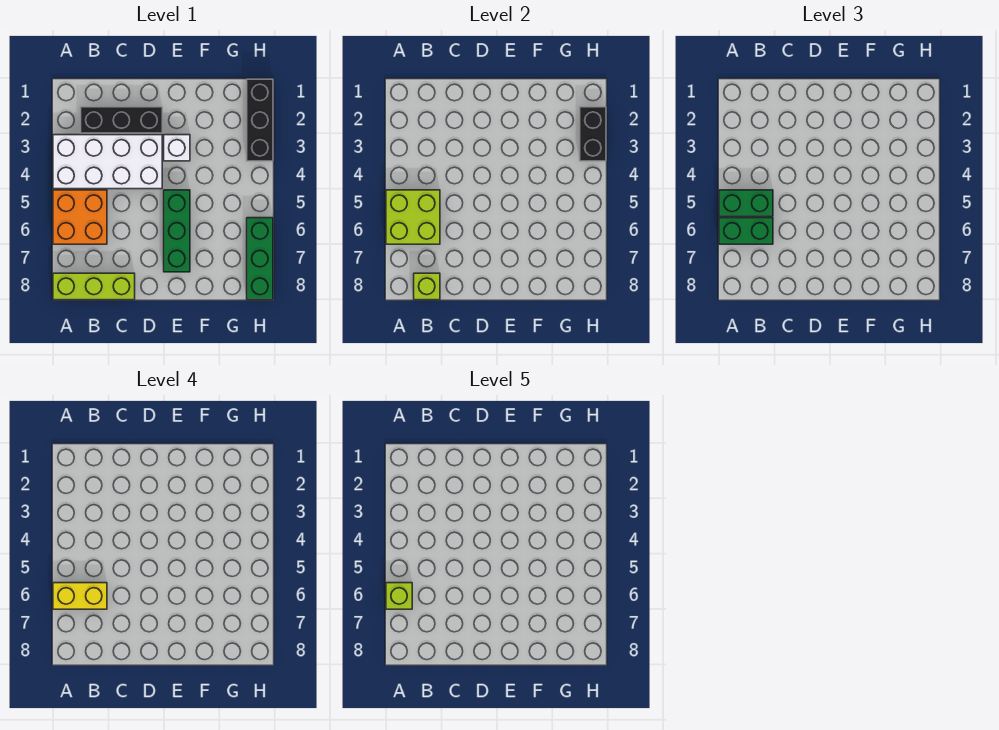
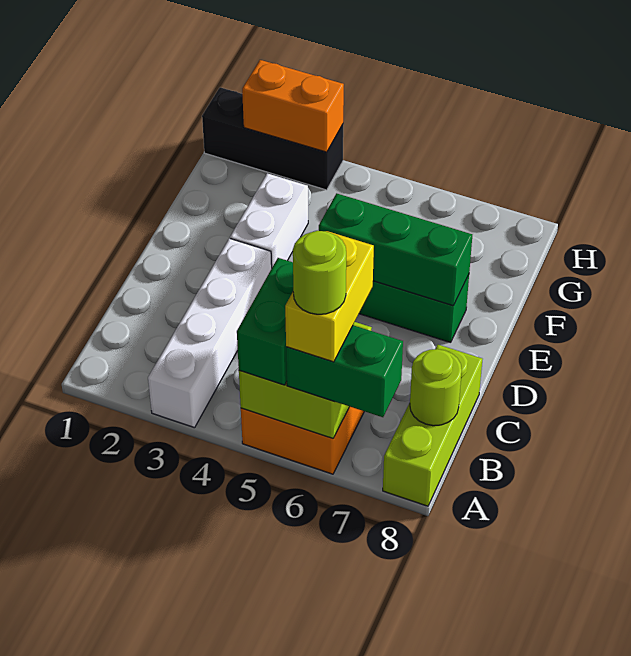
white brick A3:D4 level 1 -> white brick A3:D3 level 1
green brick A6:B6 level 3 -> green brick A6:A7 level 3
lime brick A6 level 5 -> lime round brick A6 level 5
black brick B2:D2 level 1 -> none
lime brick B8 level 2 -> lime round brick B8 level 2
white brick E3 level 1 -> white brick E3:F3 level 1
black brick H2:H3 level 2 -> orange brick H2:H3 level 2
green brick H6:H8 level 1 -> green brick E5:E7 level 2

